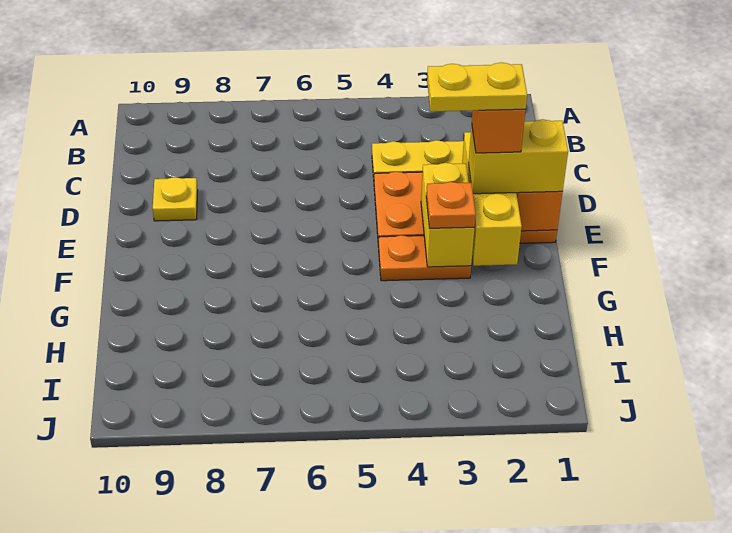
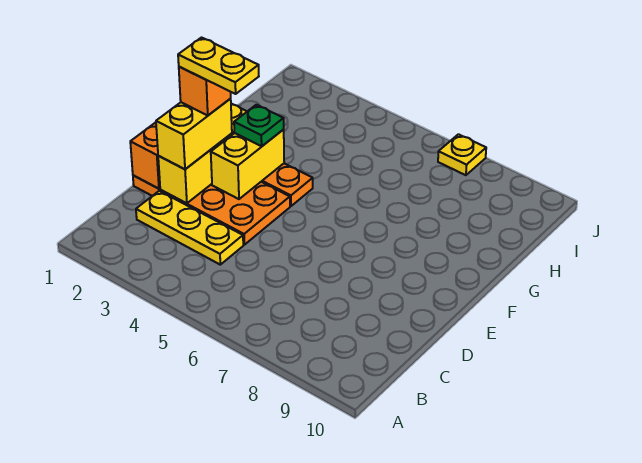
yellow plate D9 level 1 -> yellow plate J7 level 1
yellow brick E1:E2 level 3 -> yellow brick D2:E2 level 3
orange plate F3 level 3 -> green plate F3 level 3

